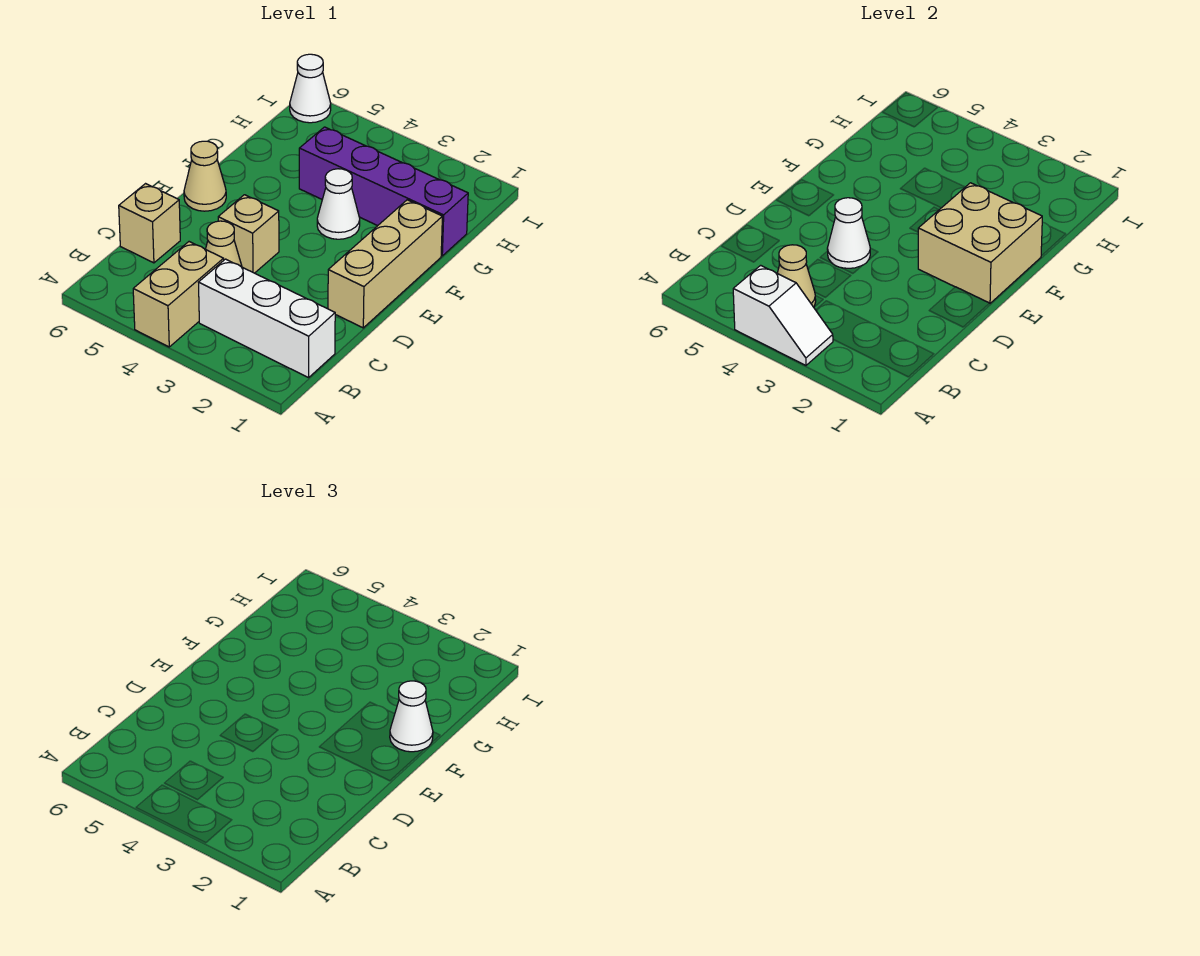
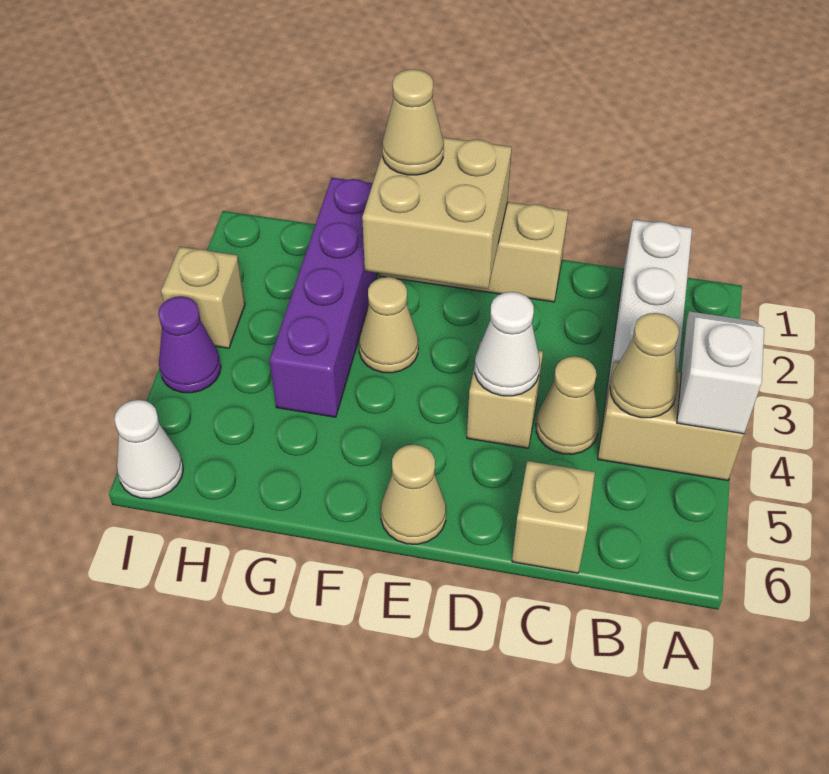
white cone F1 level 3 -> tan cone F1 level 3
white cone F3 level 1 -> tan cone F3 level 1
none -> tan brick I3 level 1
none -> purple cone I4 level 1

